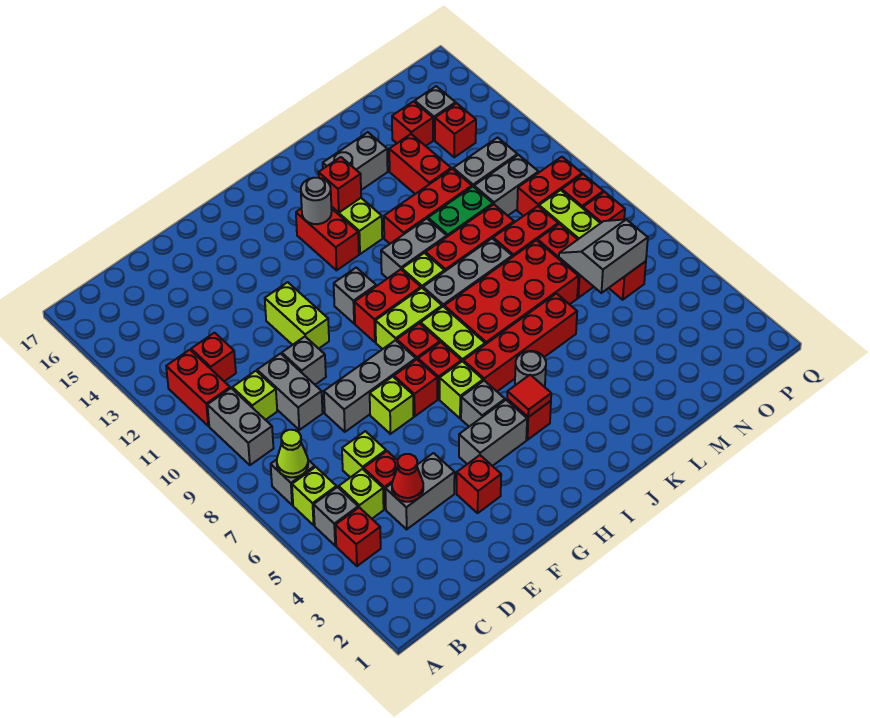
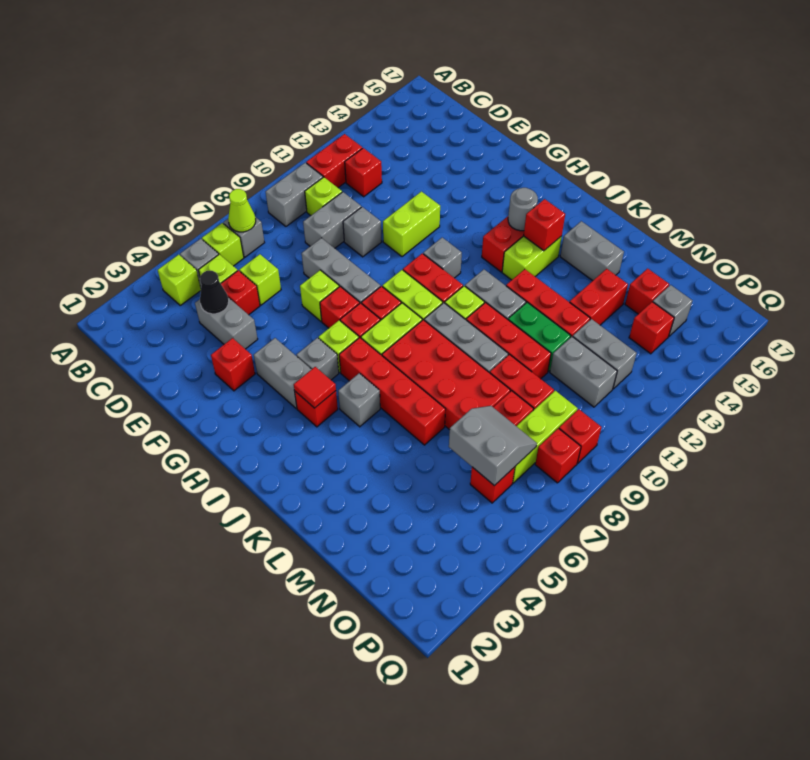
red brick B4 level 1 -> lime brick B4 level 1
red cone D4 level 2 -> black cone D4 level 2
grey round brick J5 level 1 -> grey brick J5 level 1
red brick O10:P10 level 1 -> none

